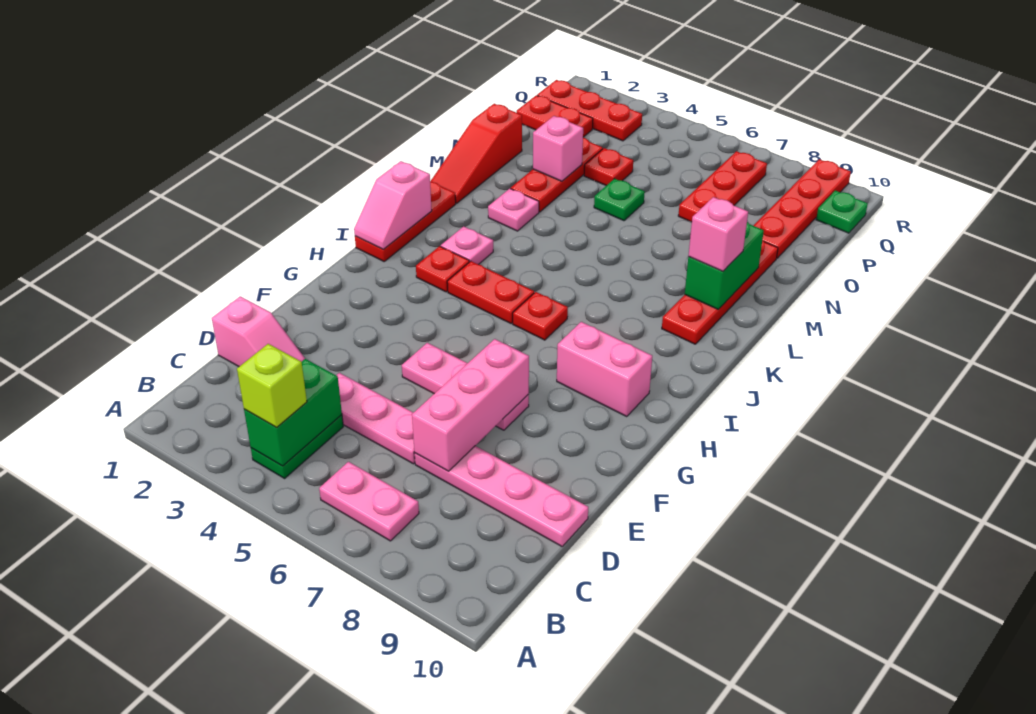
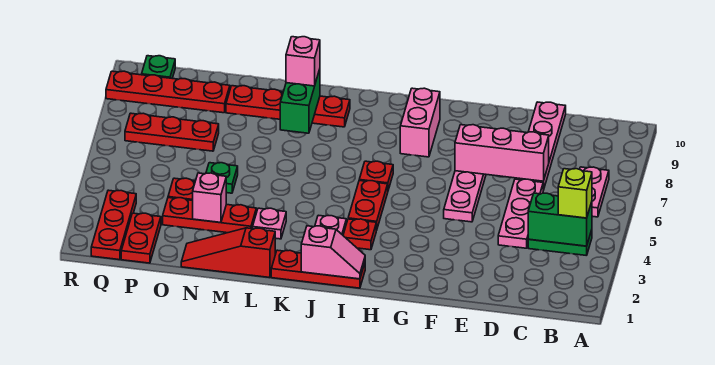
pink slope D1:D2 level 1 top 1 -> none
red slope L1:N1 level 1 top N -> red slope L1:N1 level 1 top L
green brick L9:M9 level 2 -> green brick L8:L9 level 2

